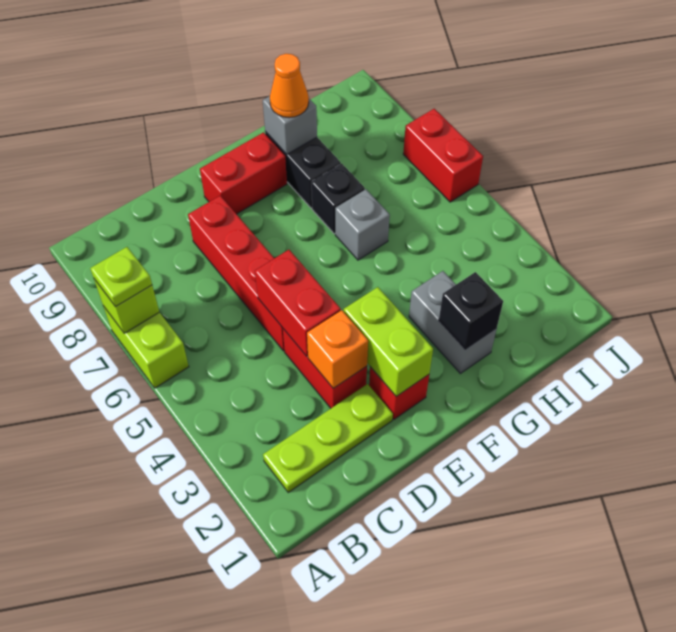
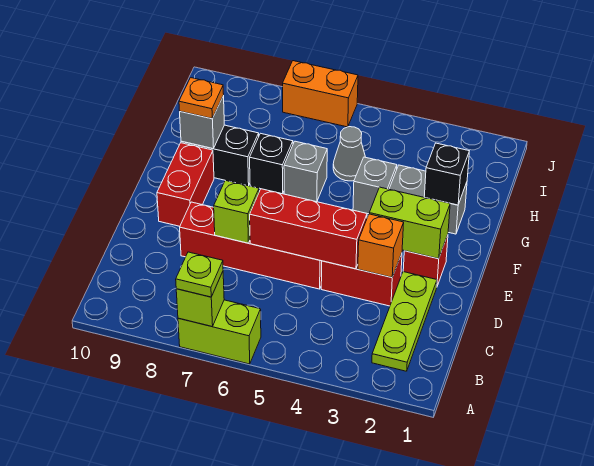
red brick D4:D5 level 2 -> red brick D4:D6 level 2
none -> lime brick D7 level 2
none -> grey brick G4 level 1
orange cone G9 level 3 -> orange plate G9 level 3
none -> grey cone H5 level 1
red brick J6:J7 level 1 -> orange brick J6:J7 level 1

